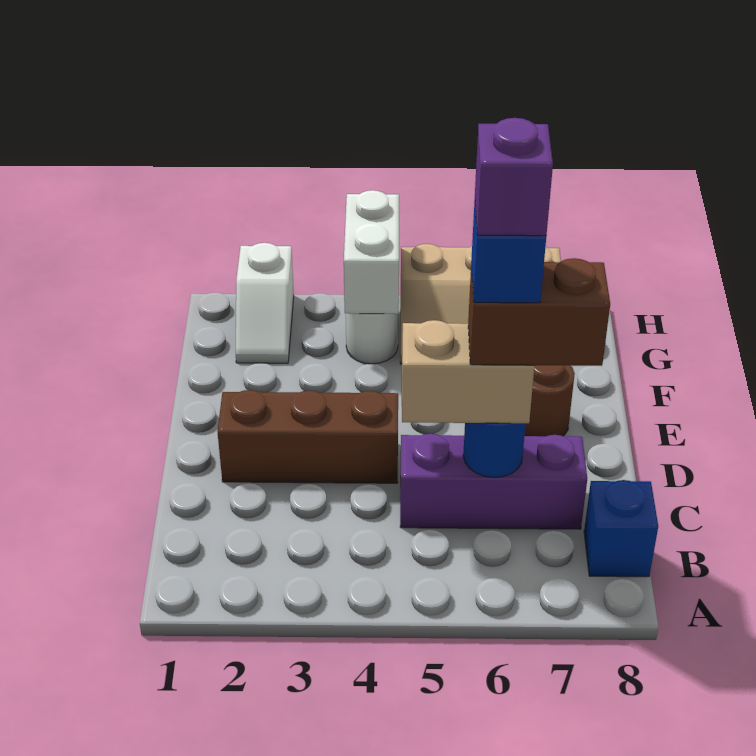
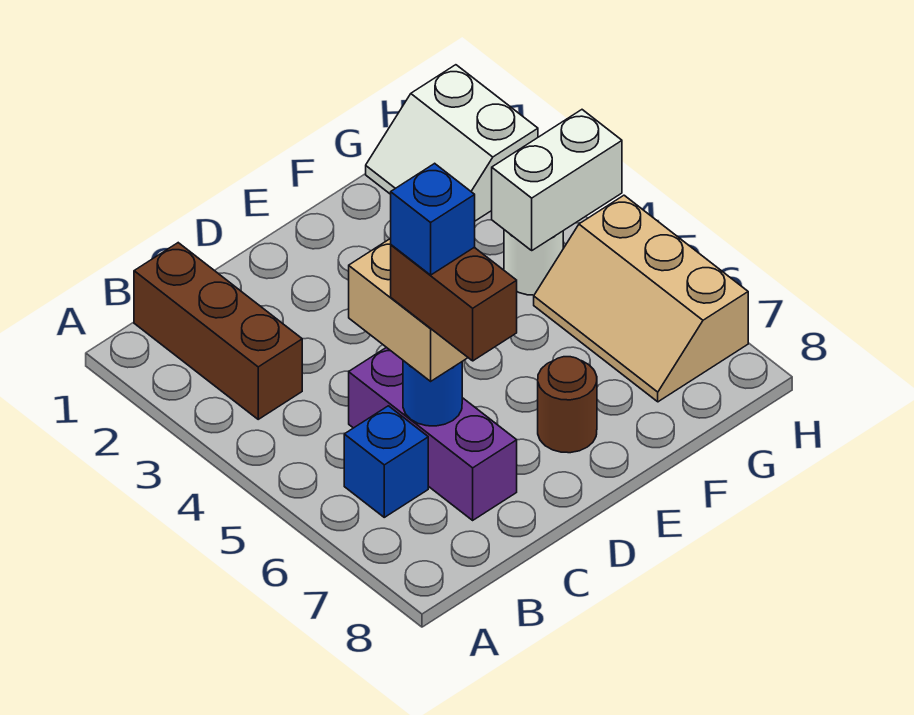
blue brick B8 level 1 -> blue brick B6 level 1
purple brick C6 level 6 -> none
brown brick D2:D4 level 1 -> brown brick B1:B3 level 1
white slope G2:H2 level 1 top H -> white slope G1:H2 level 1 top H

